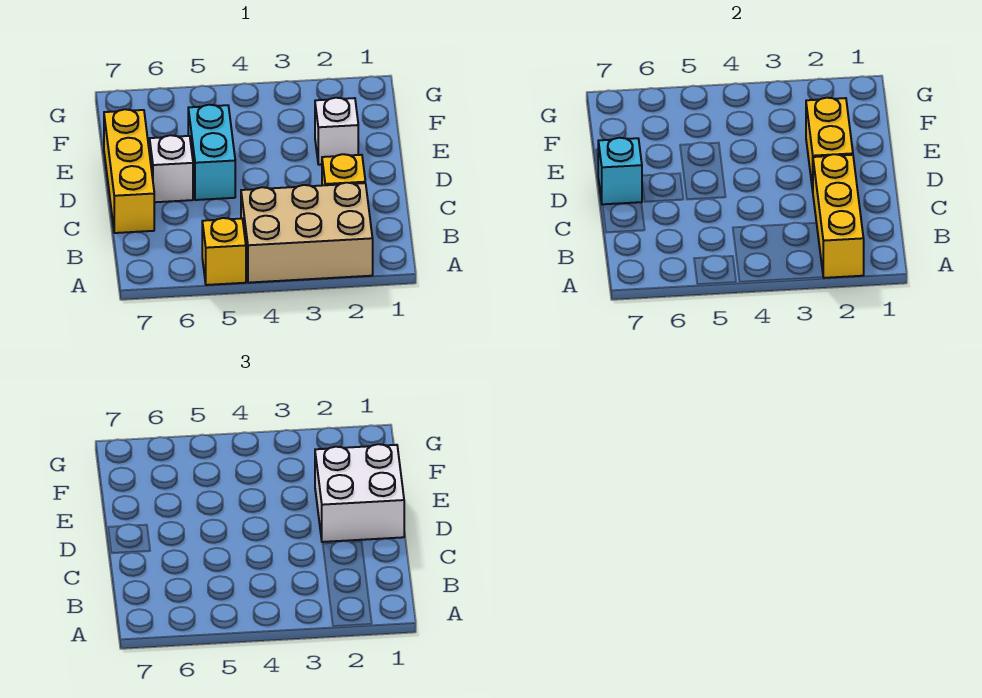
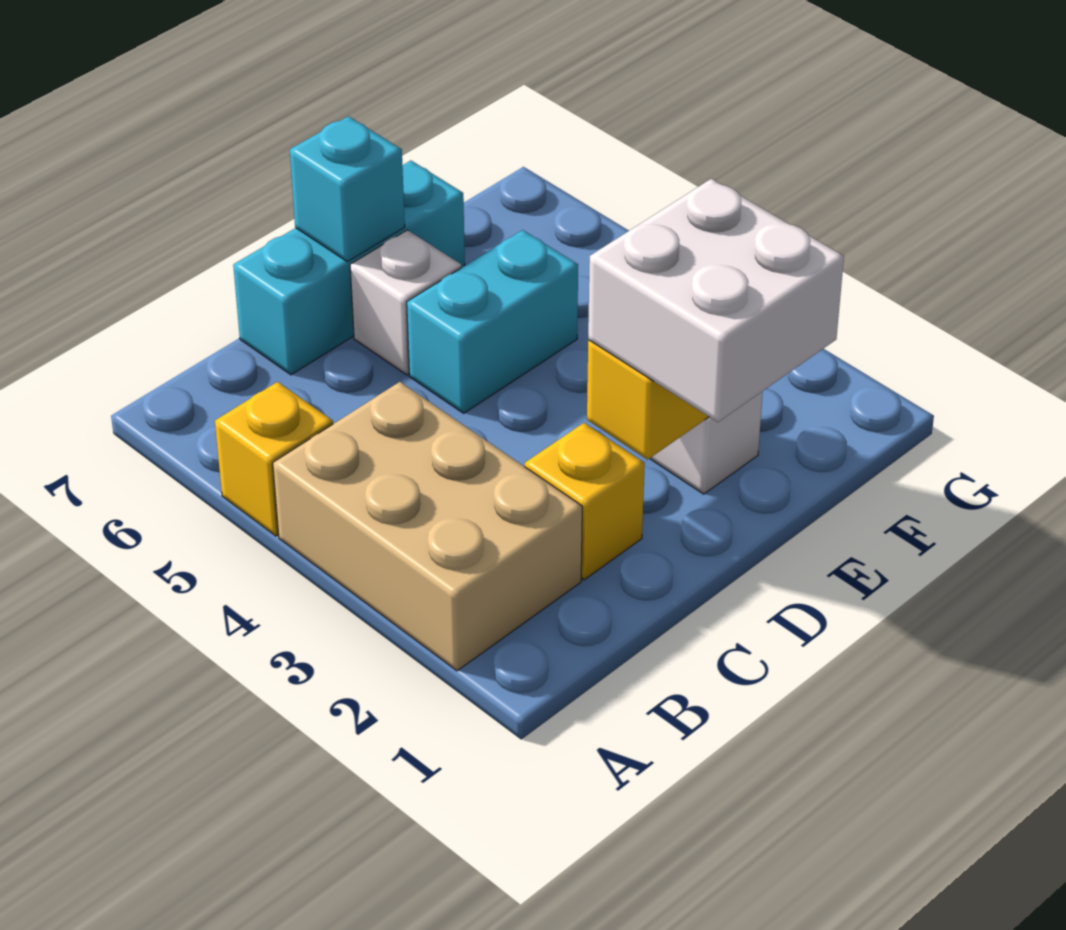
yellow brick A2:C2 level 2 -> none
yellow brick C7:E7 level 1 -> cyan brick C7:E7 level 1

